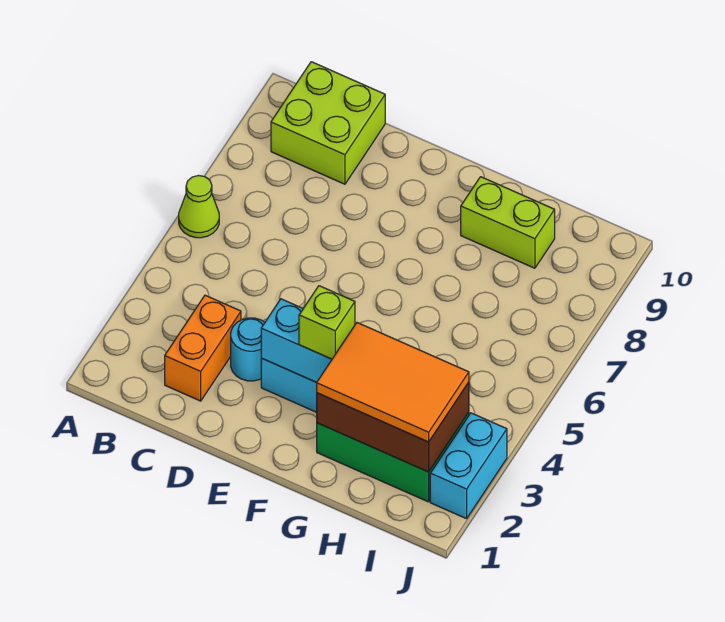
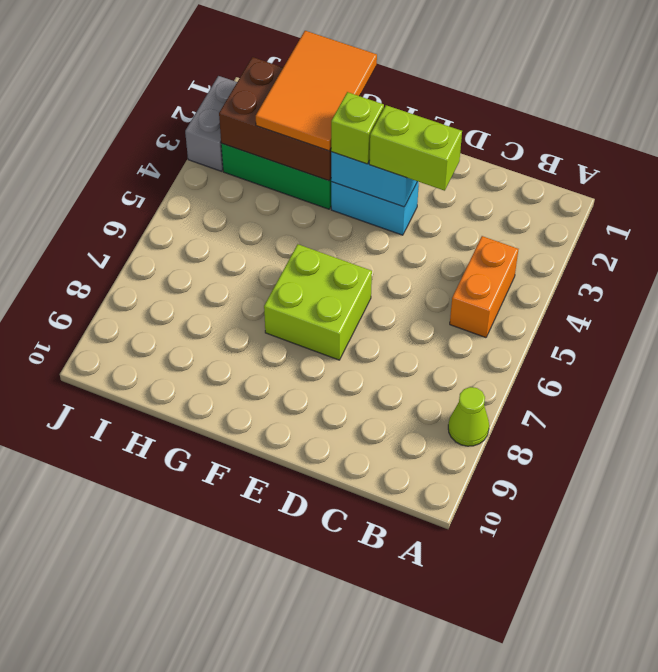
lime cone A6 level 1 -> lime cone A8 level 1
lime brick B9:C10 level 1 -> lime brick E6:F7 level 1
orange brick C2:C3 level 1 -> orange brick B4:B5 level 1
cyan round brick D3 level 1 -> none
orange tile G2:I3 level 3 -> orange tile G1:H3 level 3
lime brick G9:H9 level 1 -> lime brick D3:E3 level 3
cyan brick J2:J3 level 1 -> grey brick J2:J3 level 1

